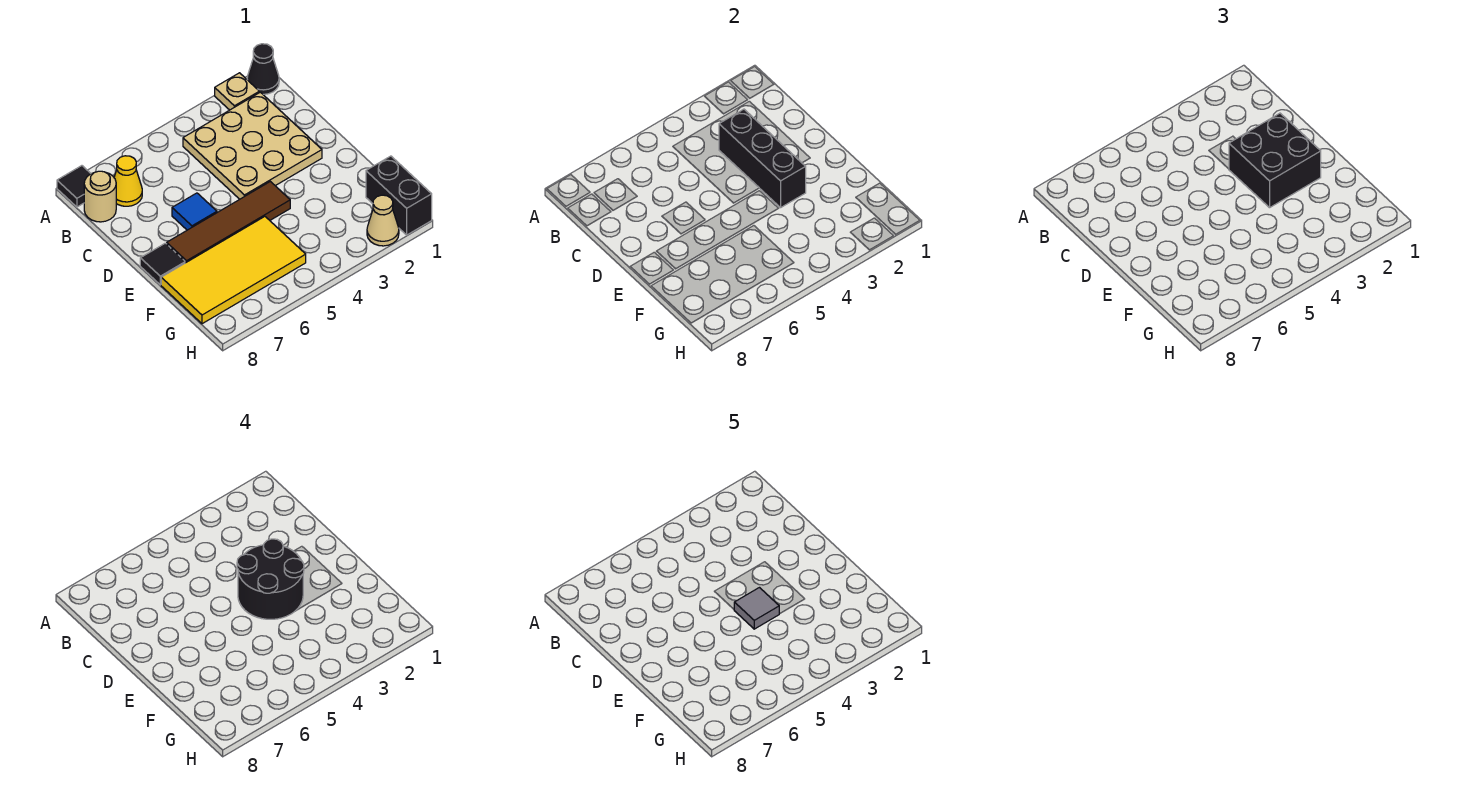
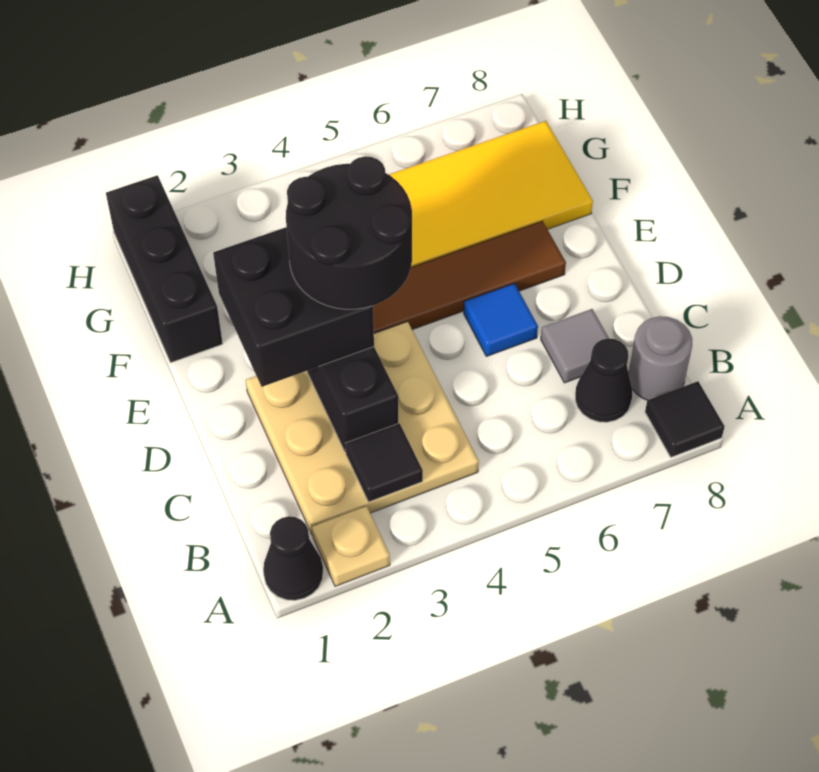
yellow cone B7 level 1 -> black cone B7 level 1
tan round brick B8 level 1 -> grey round brick B8 level 1
grey tile E4 level 5 -> grey tile C7 level 1
black tile E8 level 1 -> black tile B3 level 2
black brick G1:H1 level 1 -> black brick F1:H1 level 1
tan cone H2 level 1 -> none

